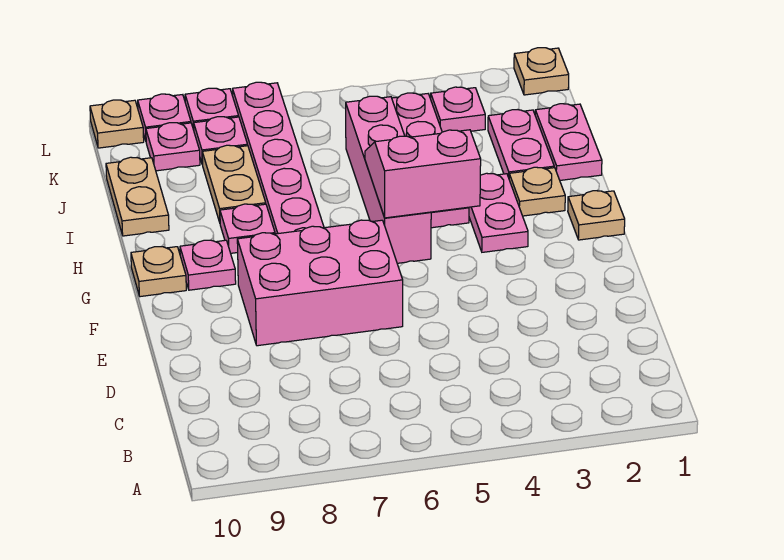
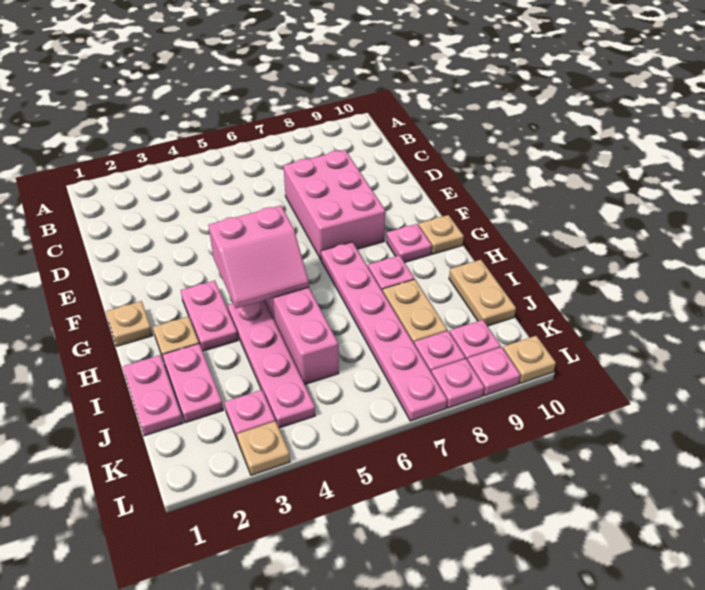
pink brick E6:F8 level 1 -> pink brick D7:F8 level 1
tan plate L1 level 1 -> tan plate L3 level 1

